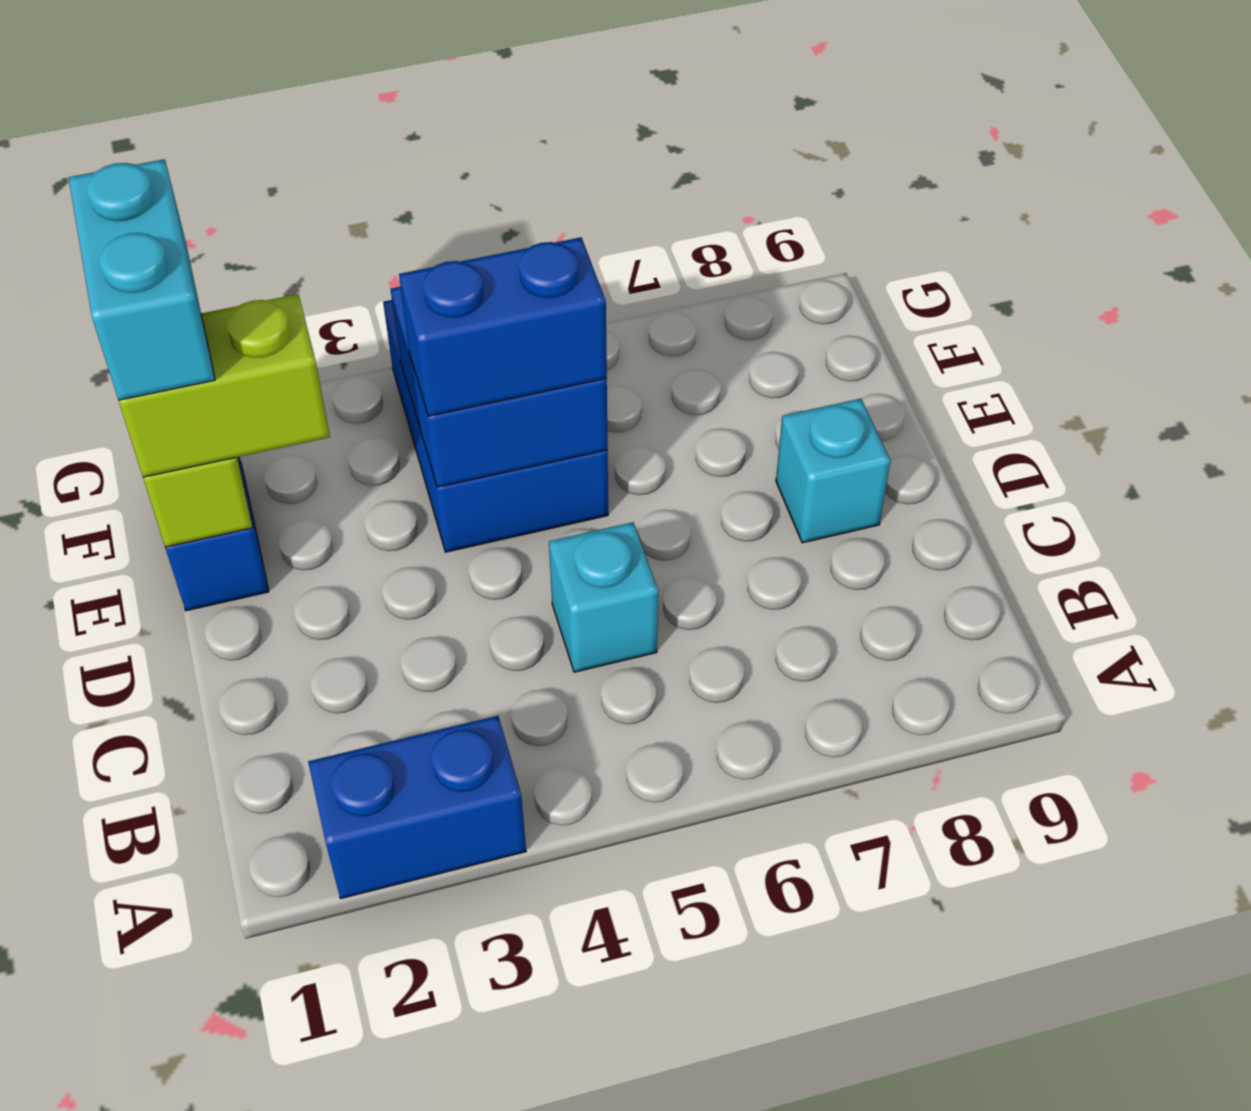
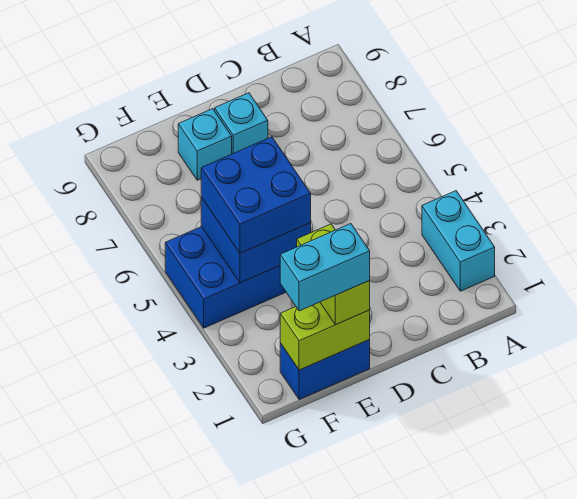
blue brick A2:A3 level 1 -> cyan brick A2:A3 level 1
cyan brick C5 level 1 -> cyan brick E8 level 1
blue brick E4:E5 level 3 -> blue brick E4:F5 level 3

